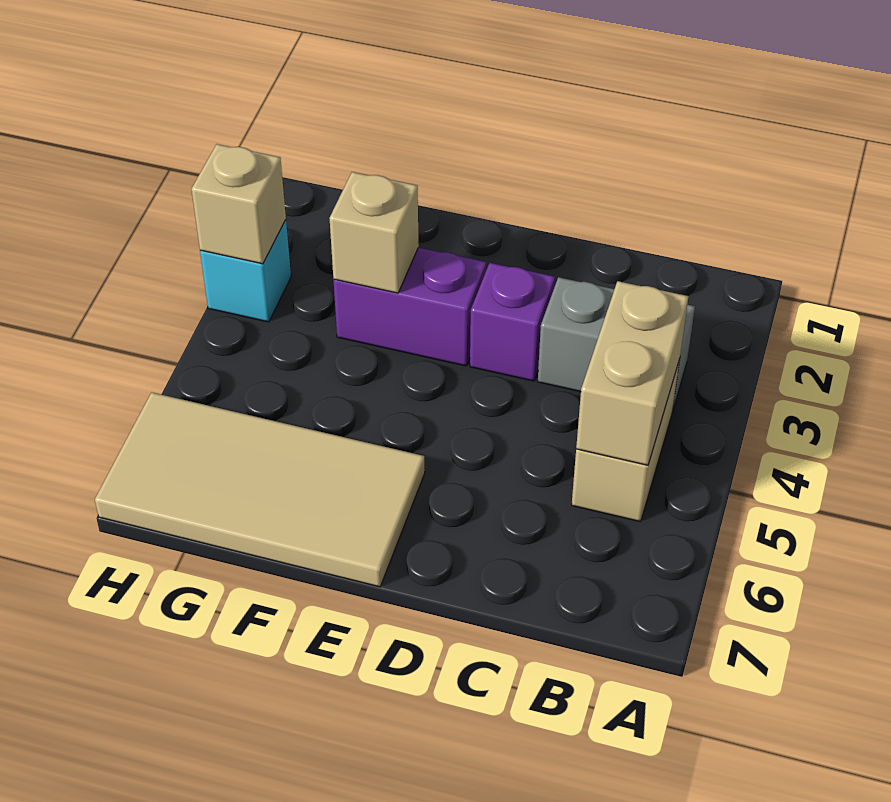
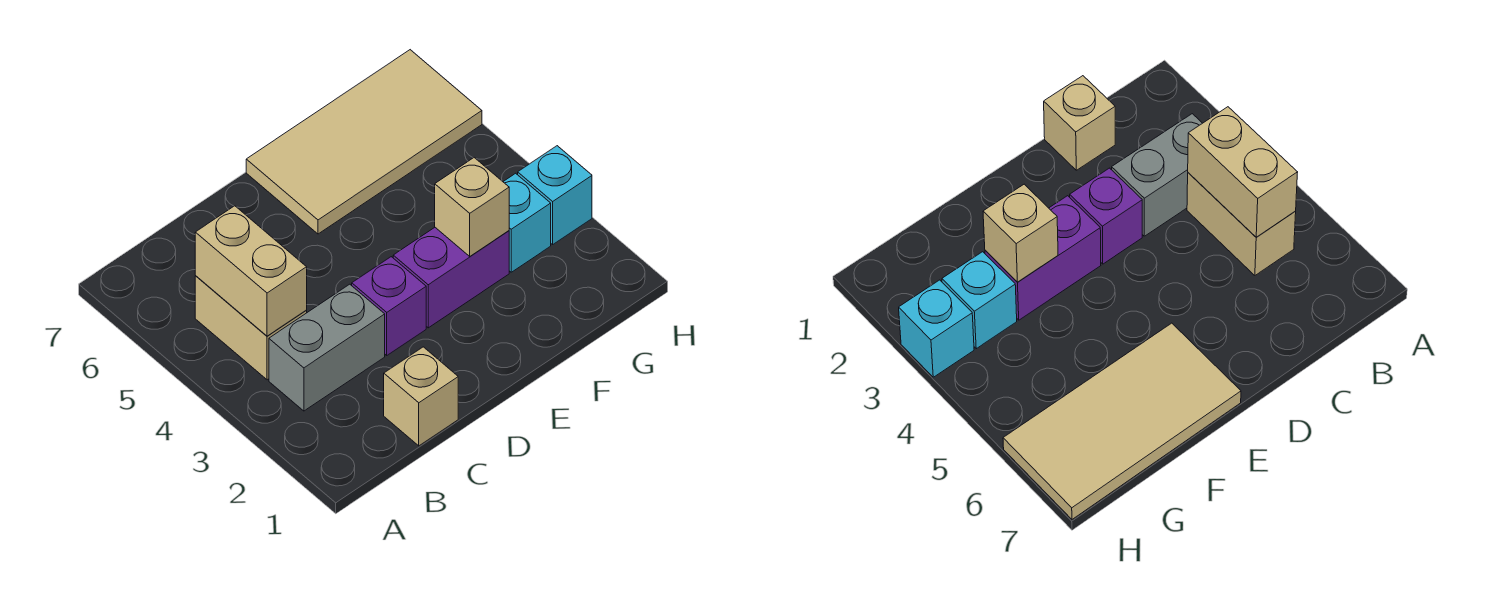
none -> cyan brick G3 level 1
tan brick H3 level 2 -> tan brick C1 level 1

